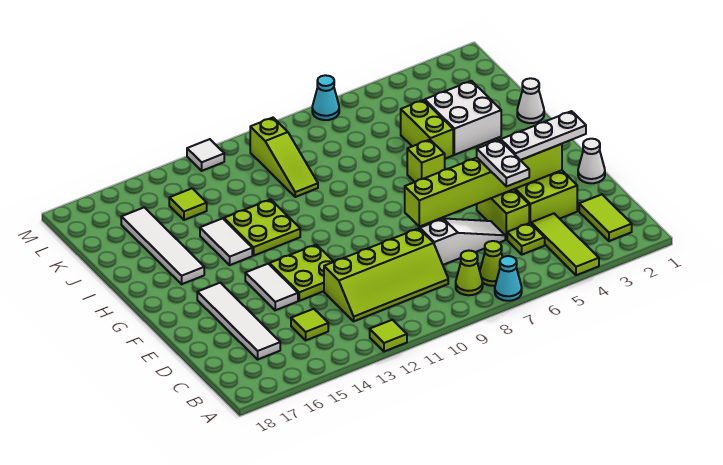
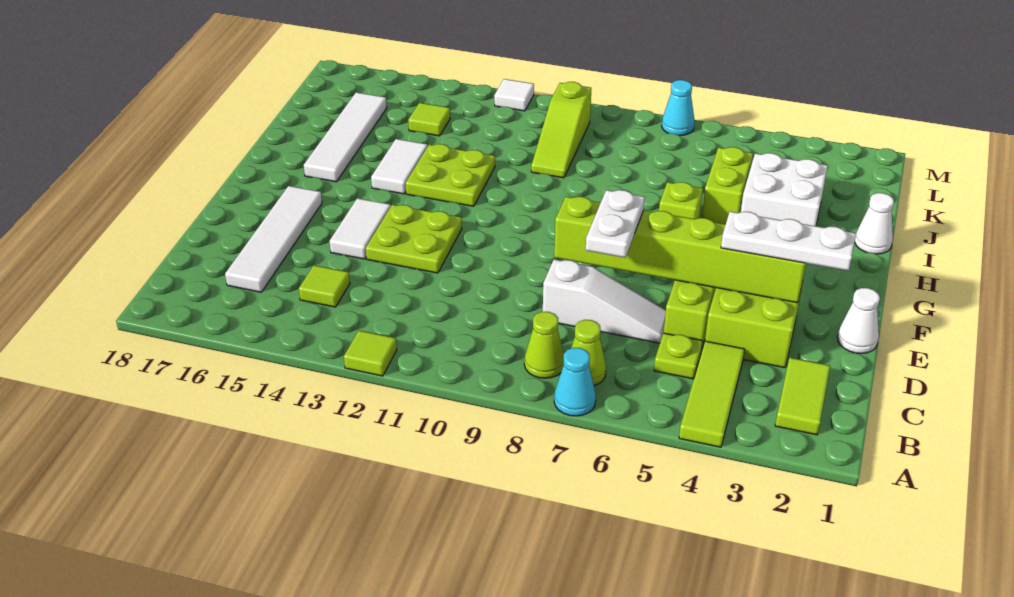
lime slope C9:D12 level 1 top D -> none
white plate D5:E5 level 3 -> white plate D7:E7 level 3

